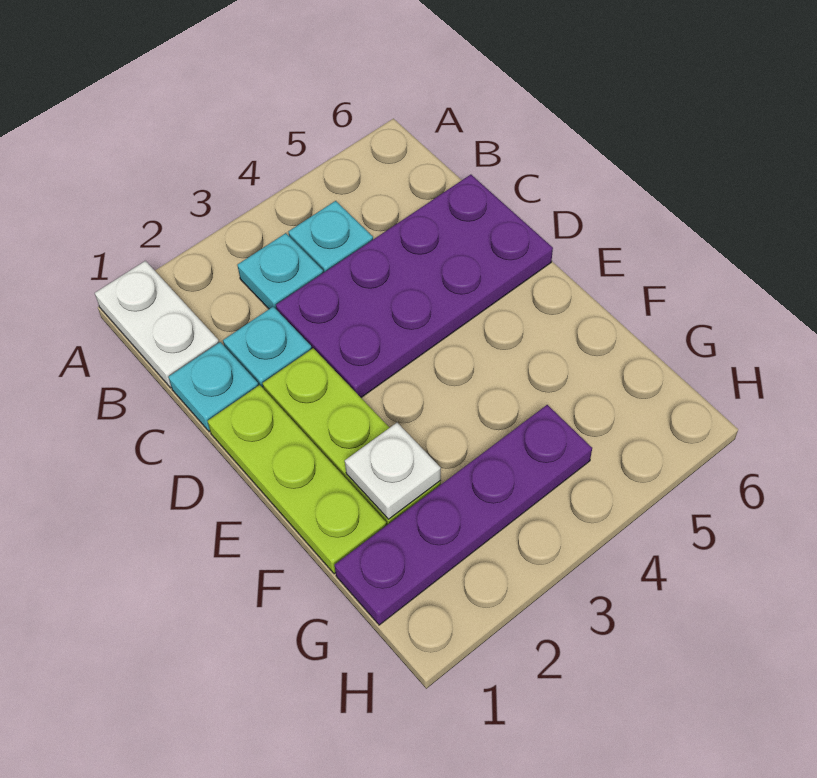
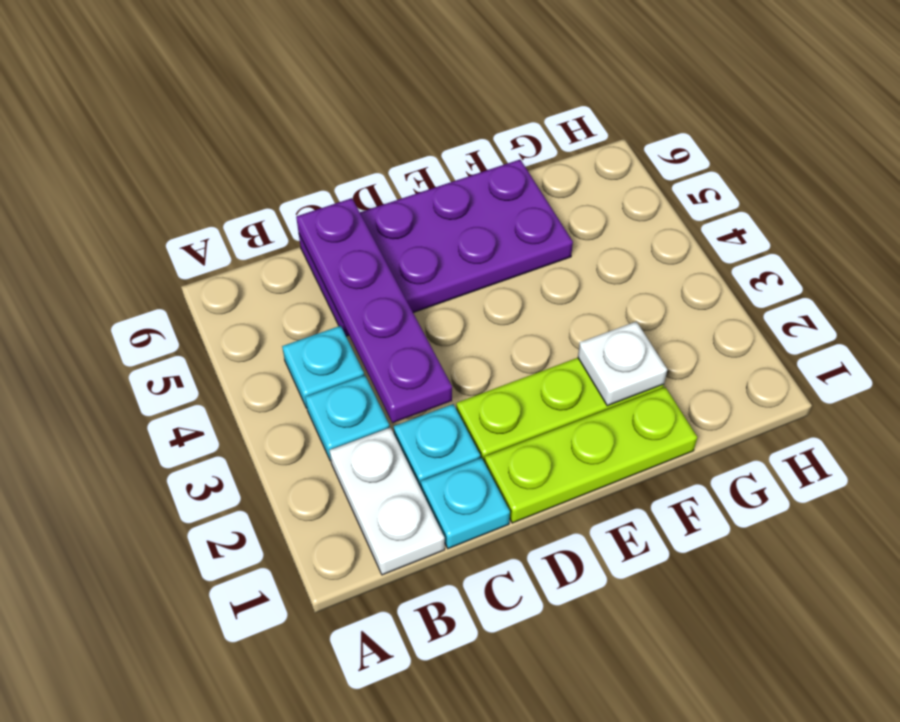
white plate A1:B1 level 1 -> white plate B1:B2 level 1
purple plate C3:D6 level 1 -> purple plate C5:F6 level 1
purple plate G1:G4 level 1 -> purple plate C3:C6 level 2

